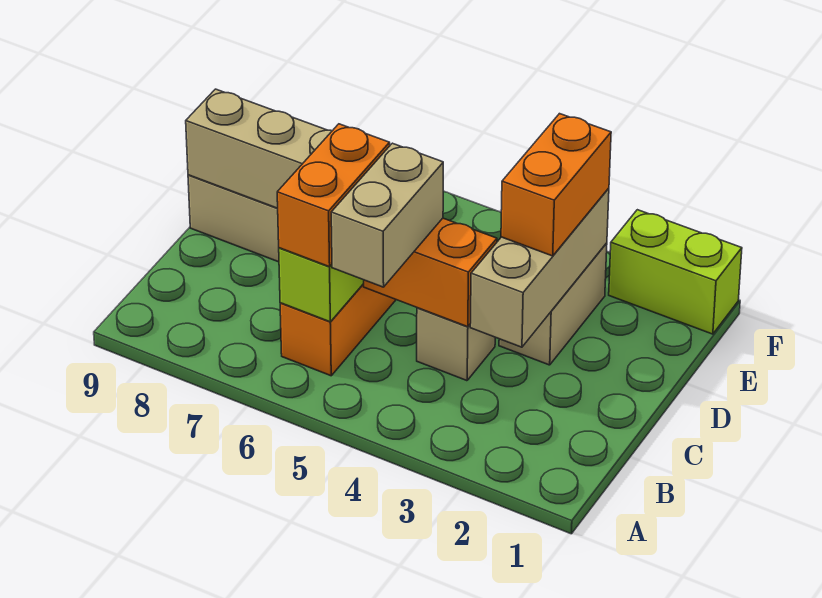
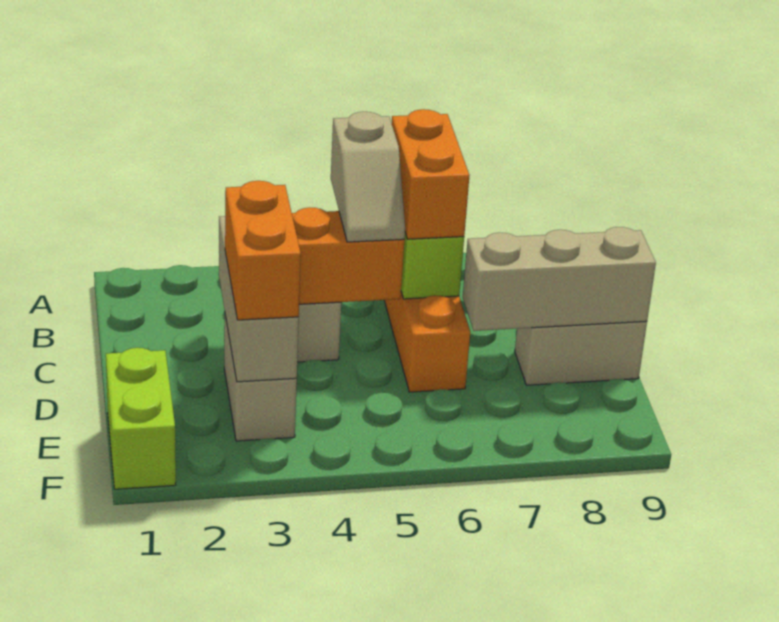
tan brick B5:C5 level 3 -> tan slope B5:C5 level 3 top B
lime brick F1:F2 level 1 -> lime brick E1:F1 level 1

